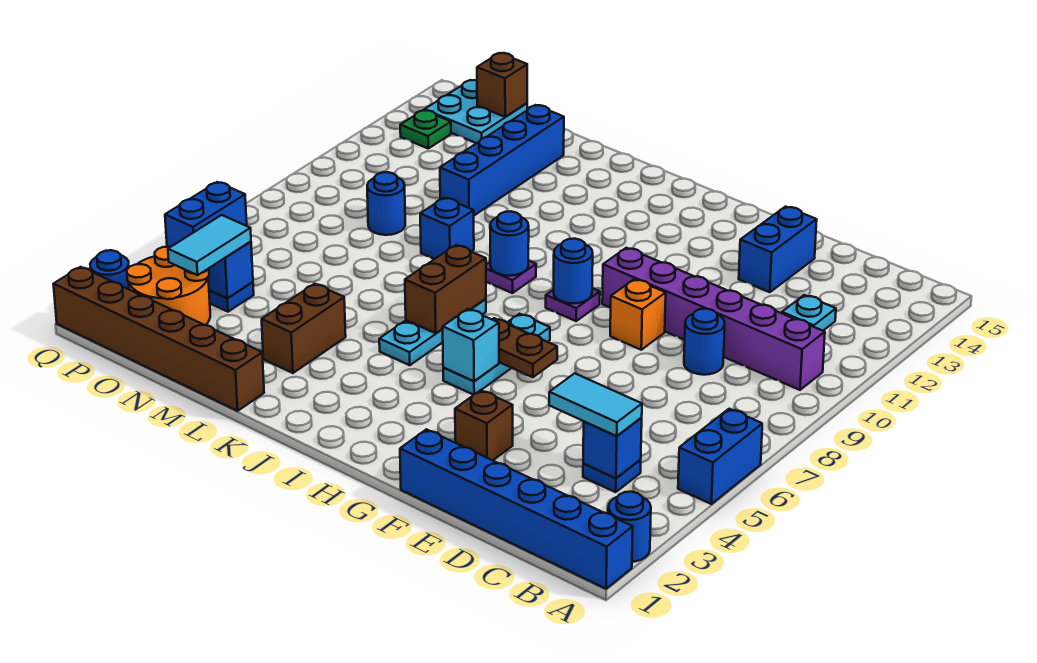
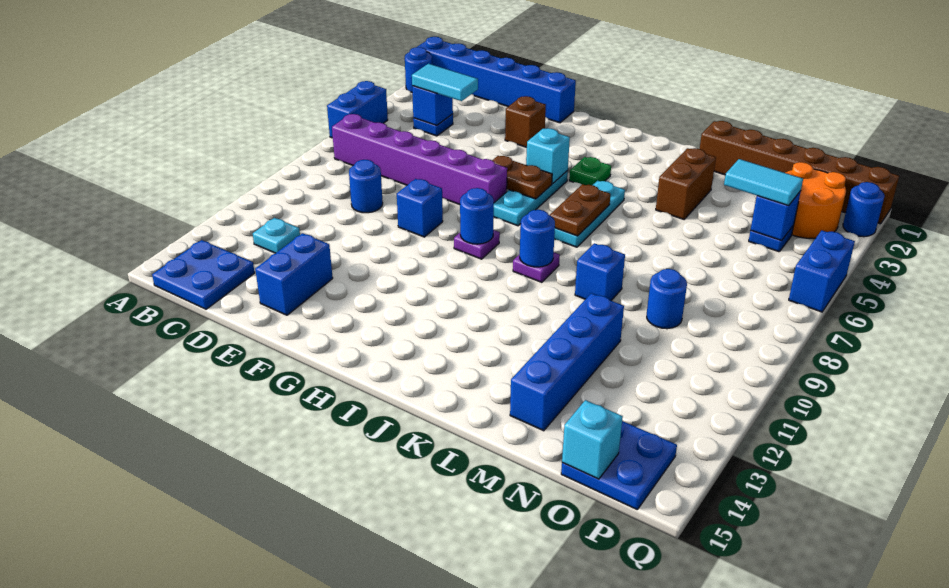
purple brick B10:G10 level 1 -> purple brick B7:G7 level 1
none -> blue plate B14:C15 level 1
orange brick F9 level 1 -> blue brick F9 level 1
brown brick J6:J7 level 2 -> brown plate J6:J7 level 2
cyan tile O3:O4 level 3 -> cyan tile N4:O4 level 3
cyan plate O14:P15 level 1 -> blue plate O14:P15 level 1
brown brick O15 level 2 -> cyan brick O15 level 2
green plate P13 level 1 -> green plate I4 level 1

